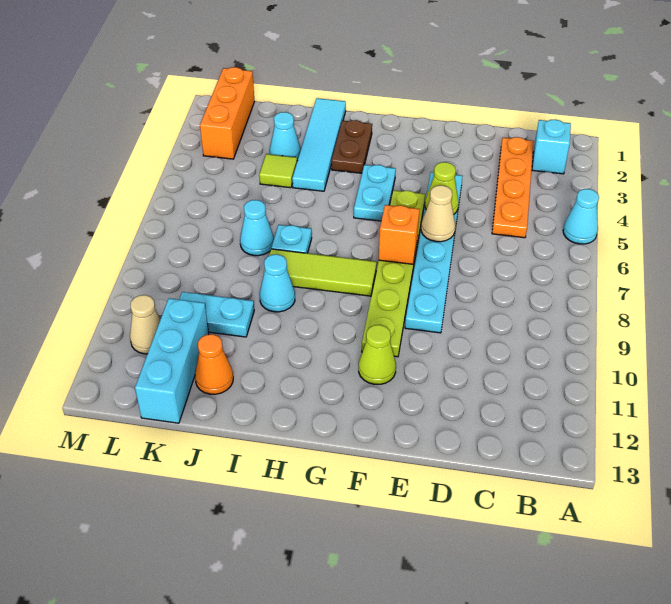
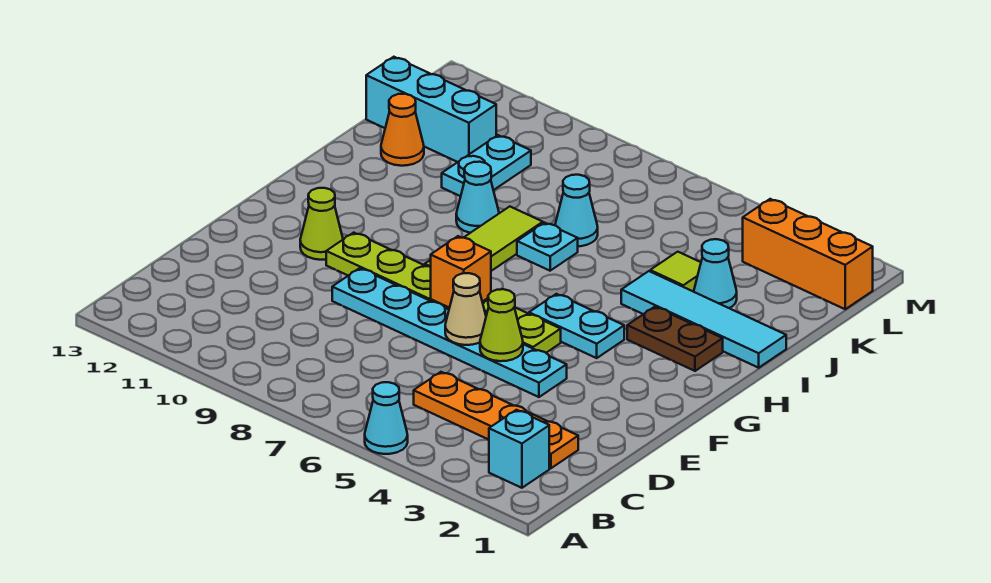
tan cone L11 level 1 -> none

